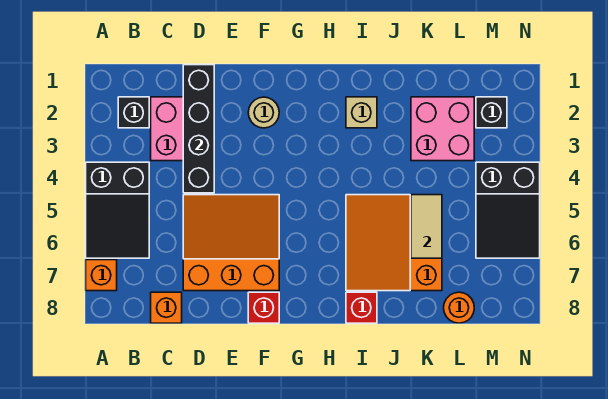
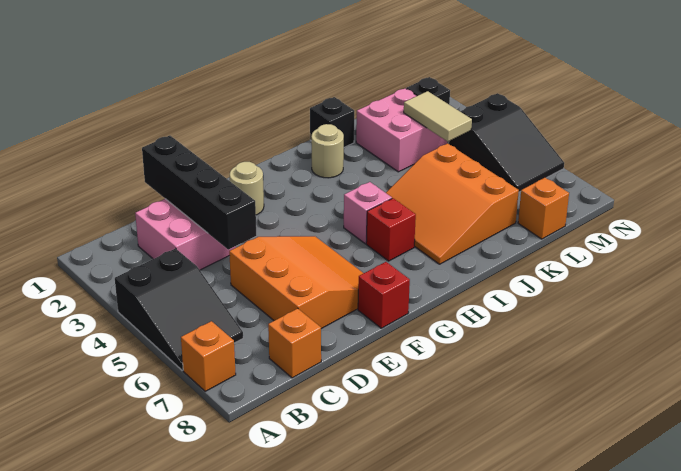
black brick B2 level 1 -> black brick J1 level 1
orange slope D5:F7 level 1 top 7 -> orange slope D5:F7 level 1 top D
none -> pink brick H5 level 1
tan brick I2 level 1 -> tan round brick I2 level 1
red brick I8 level 1 -> red brick H6 level 1
tan tile K5:K6 level 2 -> tan tile L3:L4 level 2
orange round brick L8 level 1 -> orange brick L8 level 1

